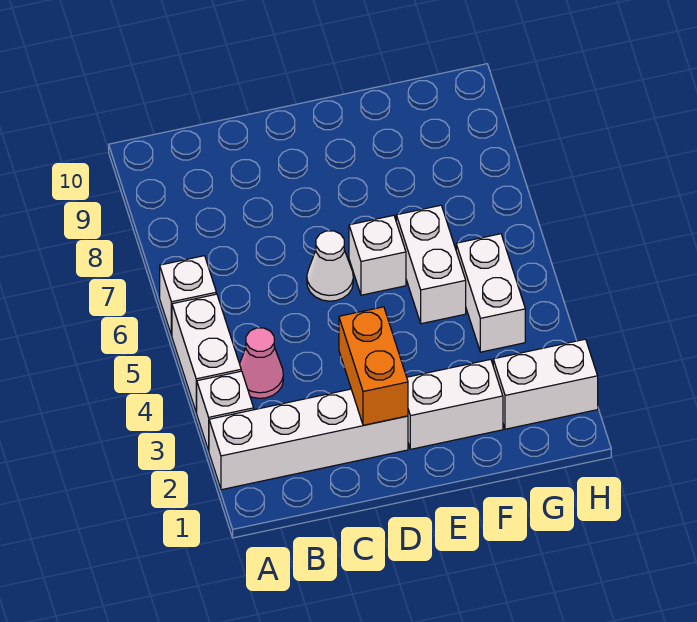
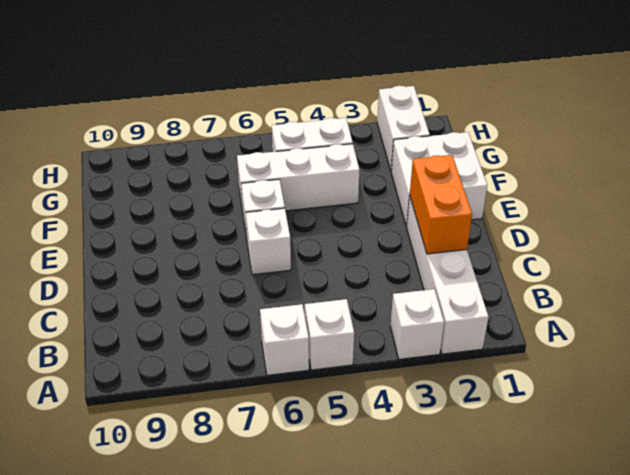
white brick A4:A5 level 1 -> white brick A5 level 1
pink cone B4 level 1 -> none
orange brick D2:D3 level 2 -> orange brick C2:D2 level 2
white cone D6 level 1 -> white brick D6 level 1
white brick E2:F2 level 1 -> white brick E1:F2 level 1
white brick F5:F6 level 1 -> white brick F4:F6 level 1

